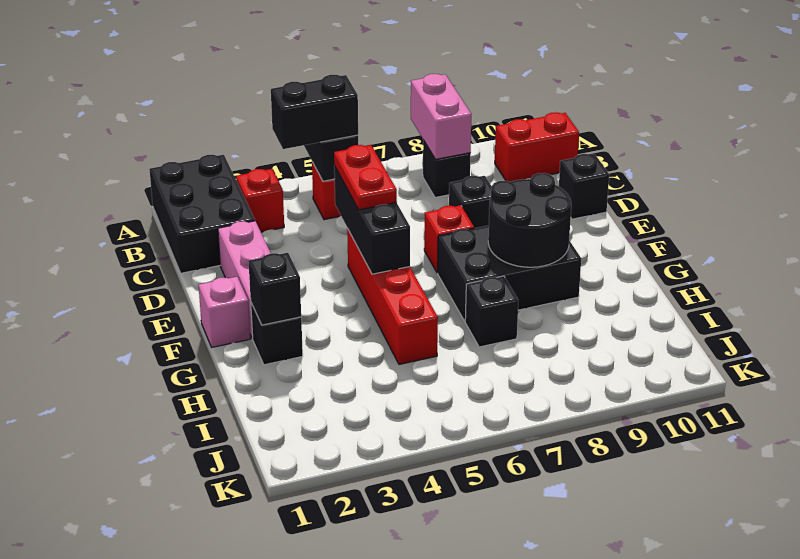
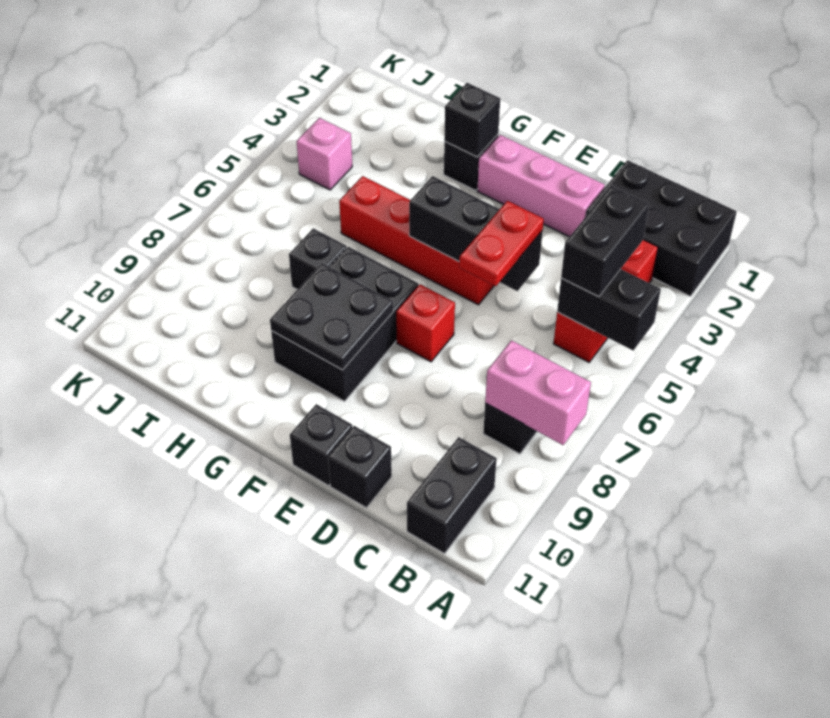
red brick B10:B11 level 1 -> black brick B10:B11 level 1
red plate D5:E5 level 3 -> red plate D5:D6 level 3
black brick D8 level 1 -> black brick E11 level 1
pink brick F1 level 1 -> pink brick J4 level 1
black round brick F8:G9 level 2 -> black plate F8:G9 level 2

